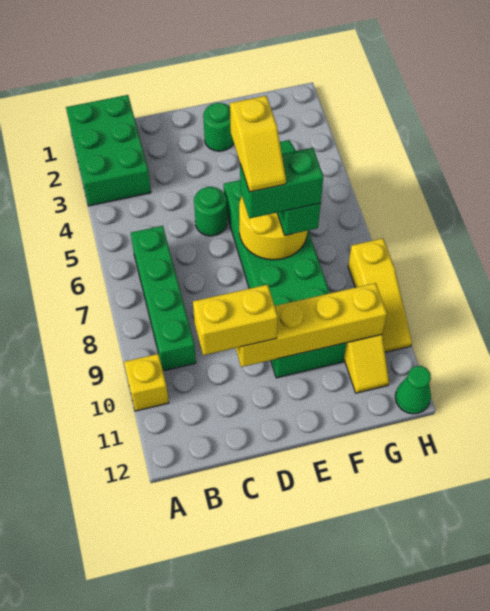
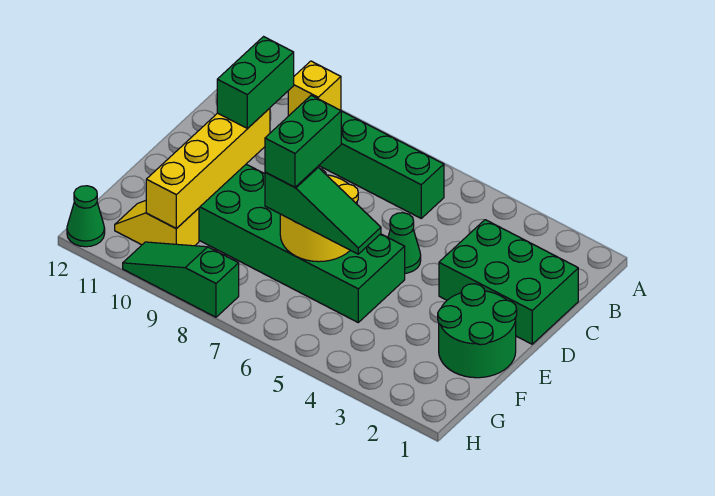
green brick A1:B3 level 1 -> green brick C1:D3 level 1
yellow brick C10:D10 level 3 -> green brick C10:D10 level 3
green round brick D5 level 1 -> green cone D5 level 1
green round brick E2 level 1 -> green round brick E1:F2 level 1
yellow slope E6:E7 level 5 top 6 -> none
yellow slope H8:H10 level 1 top 8 -> green slope H8:H10 level 1 top 8

